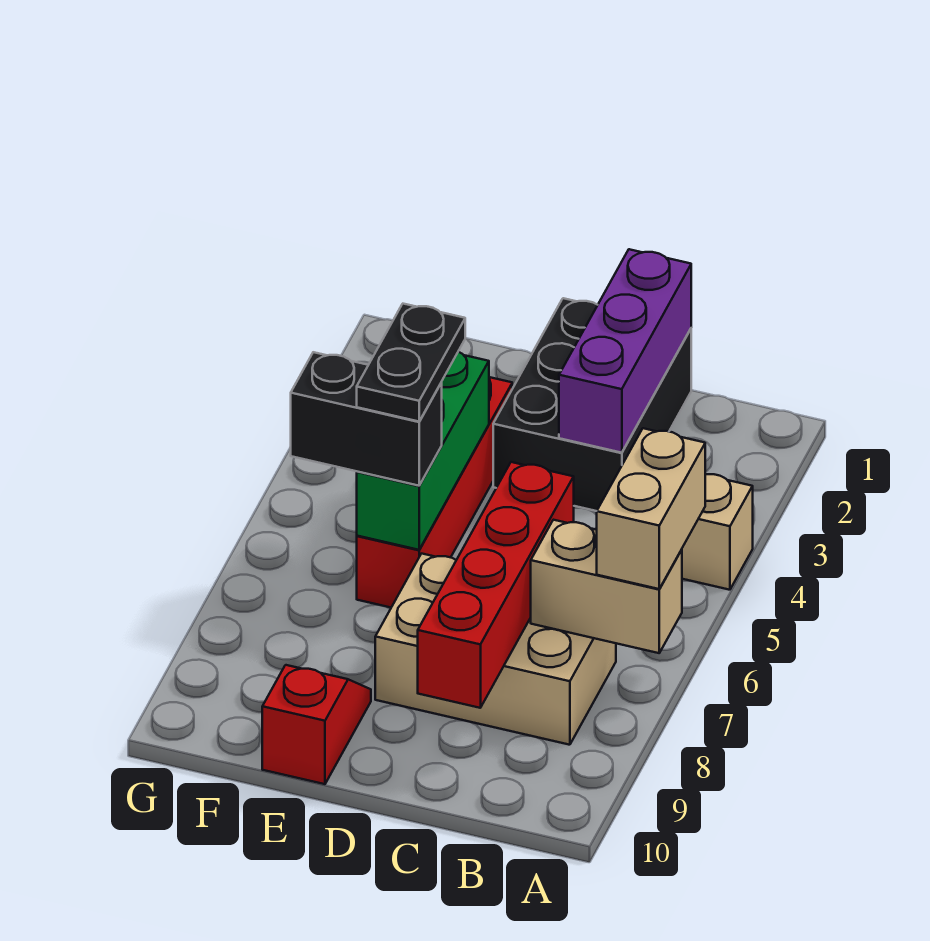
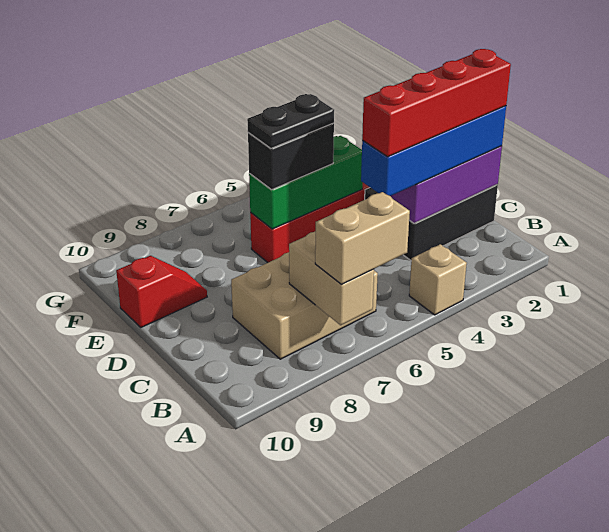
tan brick B7:D8 level 1 -> tan brick B6:C8 level 1
none -> blue brick C1:C4 level 3
red brick C6:C9 level 2 -> red brick C1:C4 level 4
black brick E6:F6 level 3 -> black brick E5:E6 level 3

